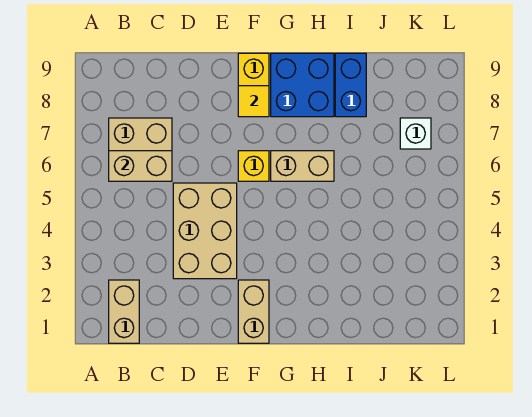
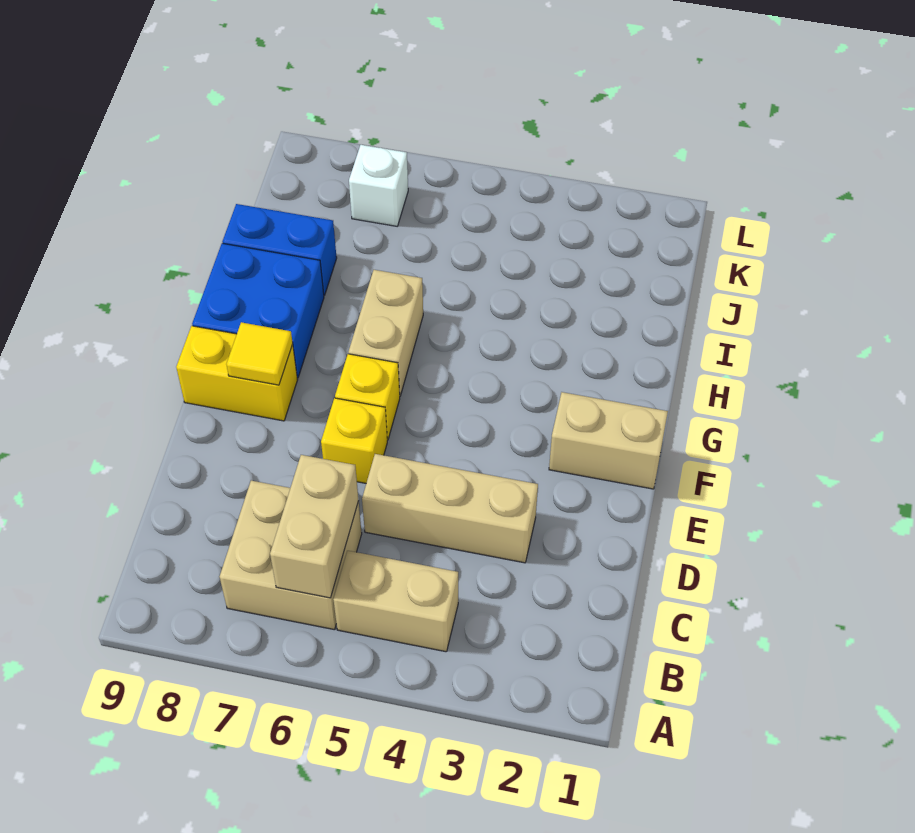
tan brick B1:B2 level 1 -> tan brick B4:B5 level 1
tan brick D3:E5 level 1 -> tan brick D3:D5 level 1
none -> yellow brick E6 level 1

